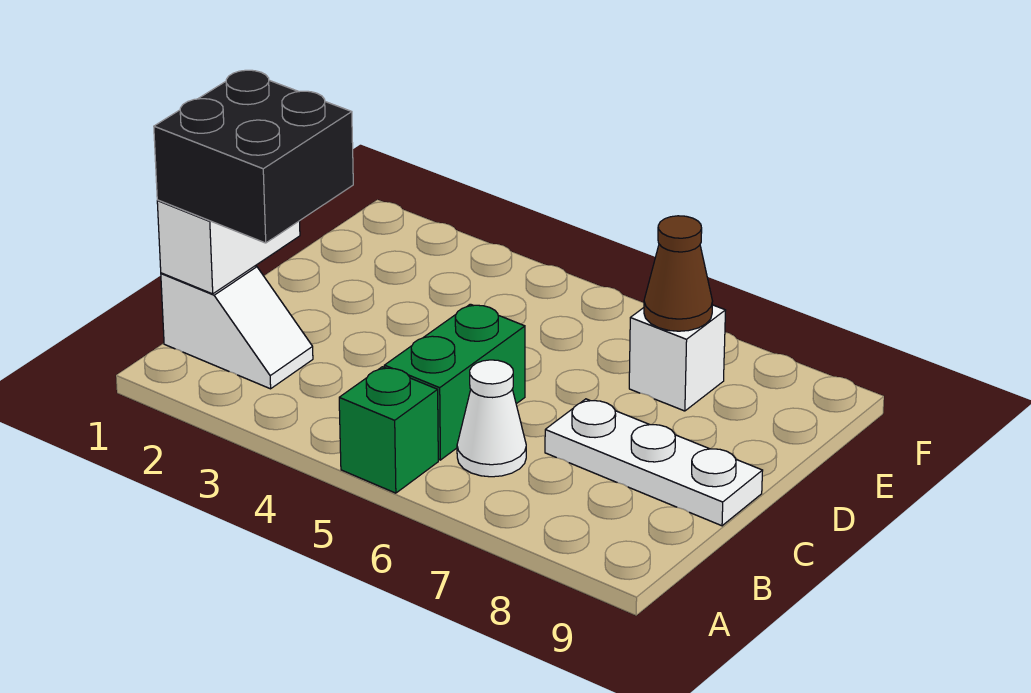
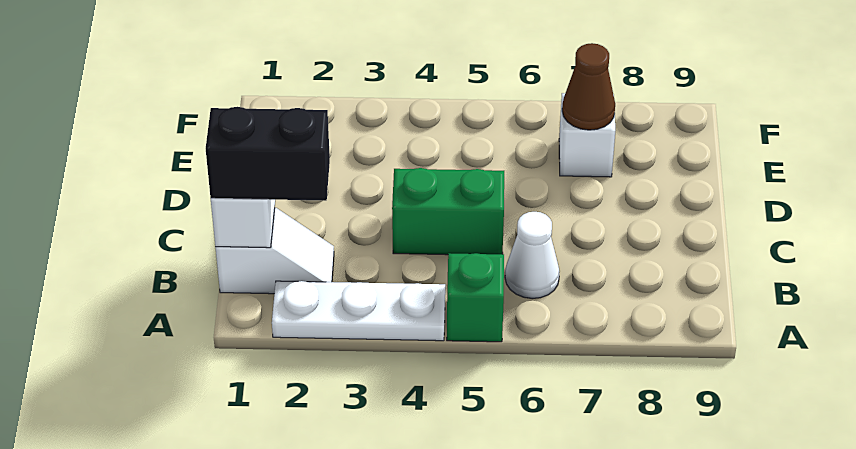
black brick B1:C2 level 3 -> black brick B1:B2 level 3
green brick B5:C5 level 1 -> green brick C4:C5 level 1
white plate C7:C9 level 1 -> white plate A2:A4 level 1

